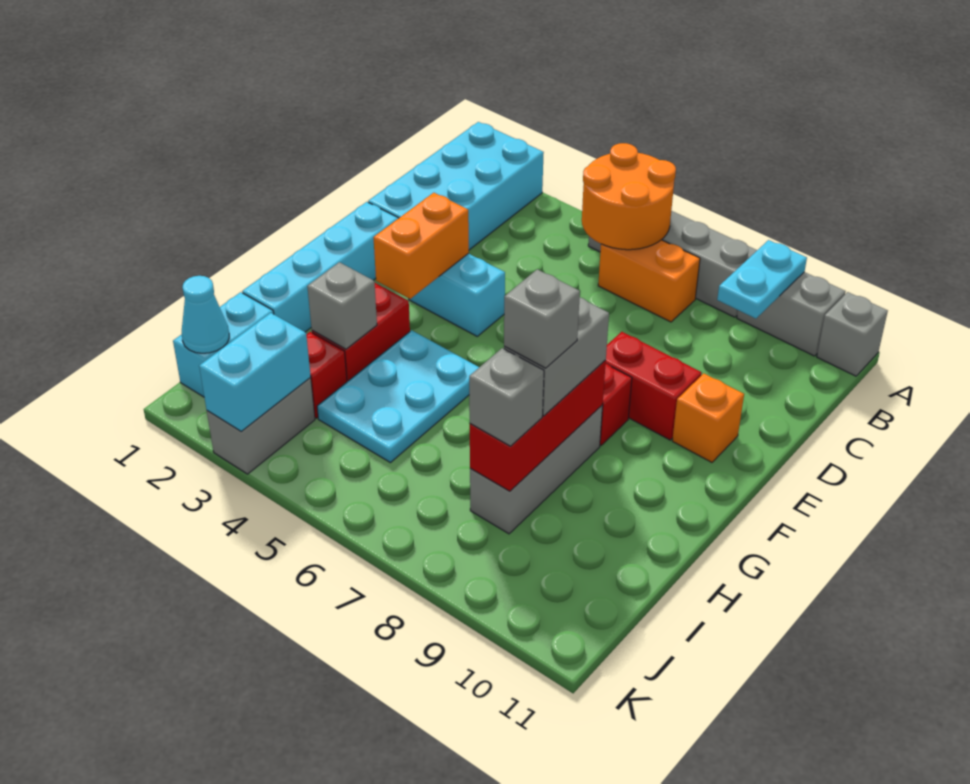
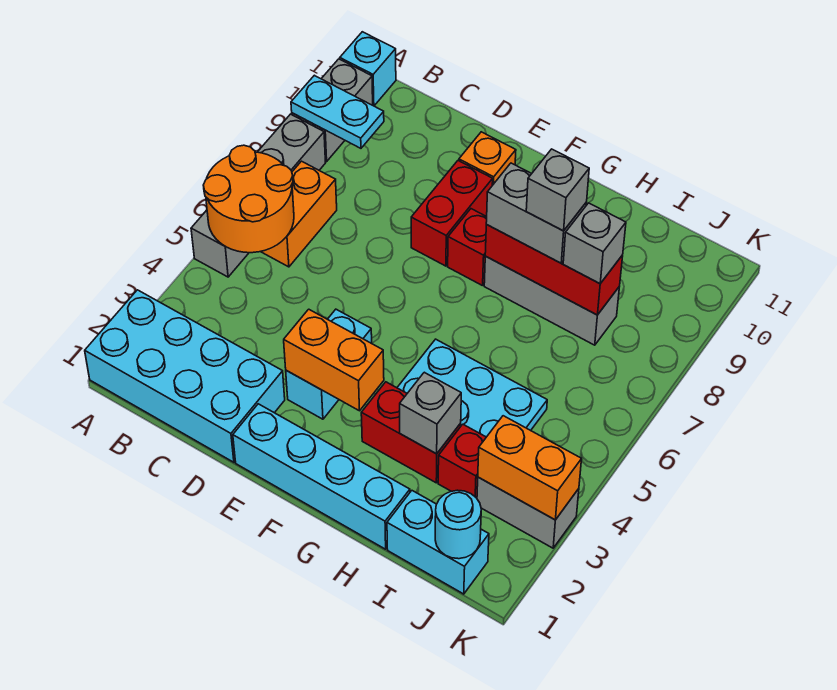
grey brick A11 level 1 -> cyan brick A11 level 1
cyan cone J1 level 2 -> cyan round brick J1 level 2
cyan brick J3:K3 level 2 -> orange brick J3:K3 level 2

